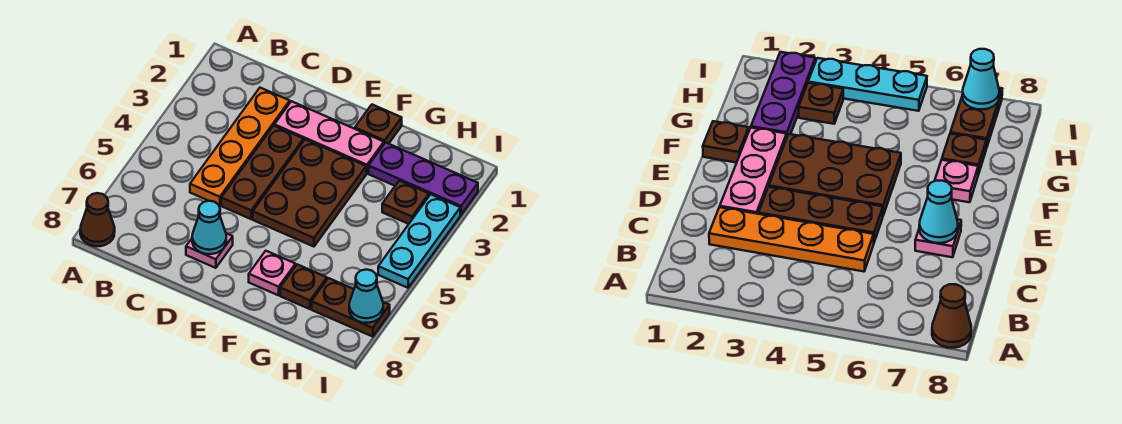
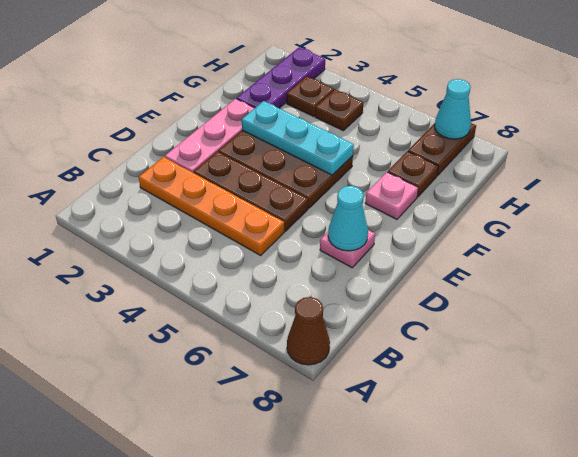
brown plate F1 level 1 -> brown plate H4 level 1
cyan plate I3:I5 level 1 -> cyan plate F3:F5 level 2

